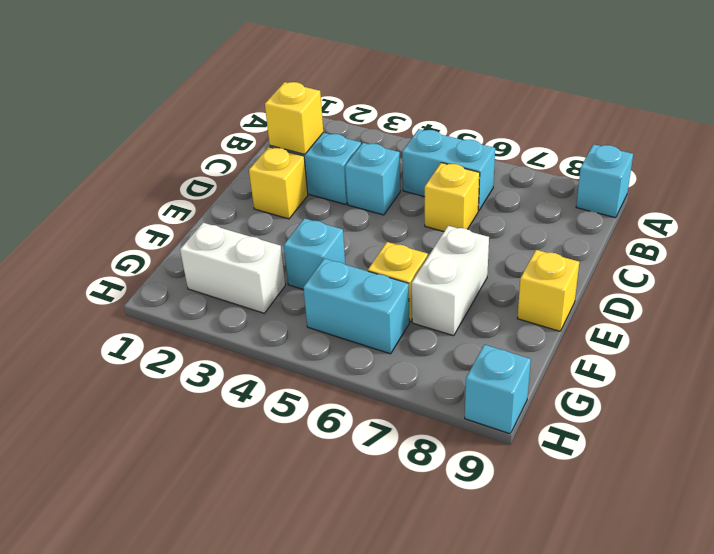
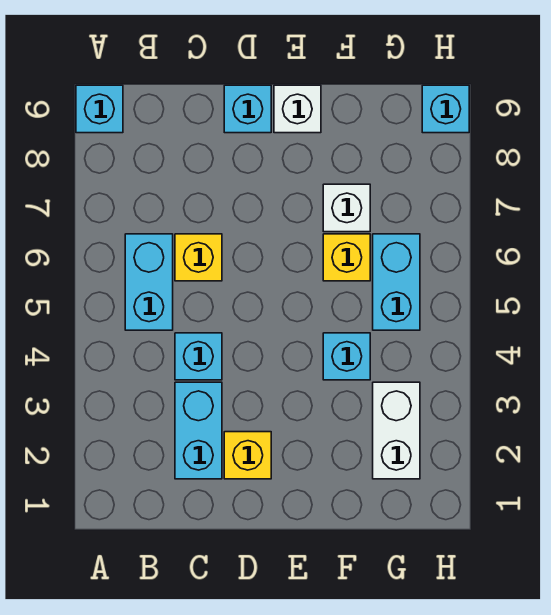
yellow brick C2 level 2 -> none
none -> cyan brick D9 level 1
white brick E7:F7 level 1 -> white brick F7 level 1
yellow brick E9 level 1 -> white brick E9 level 1

